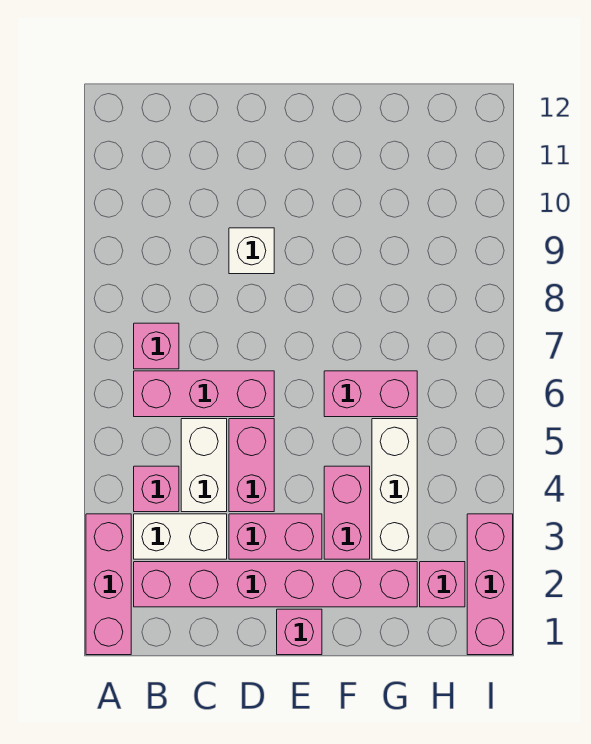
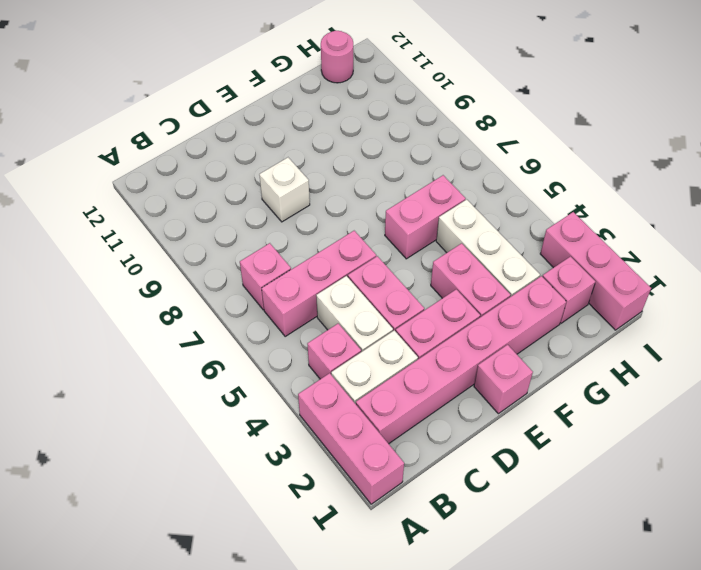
none -> pink round brick H12 level 1

